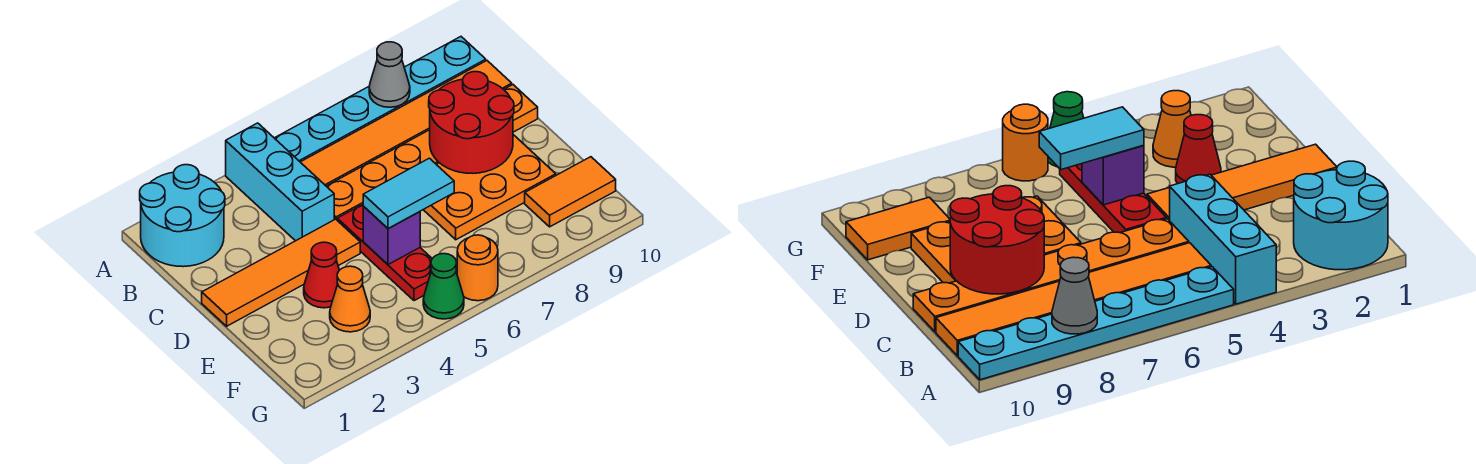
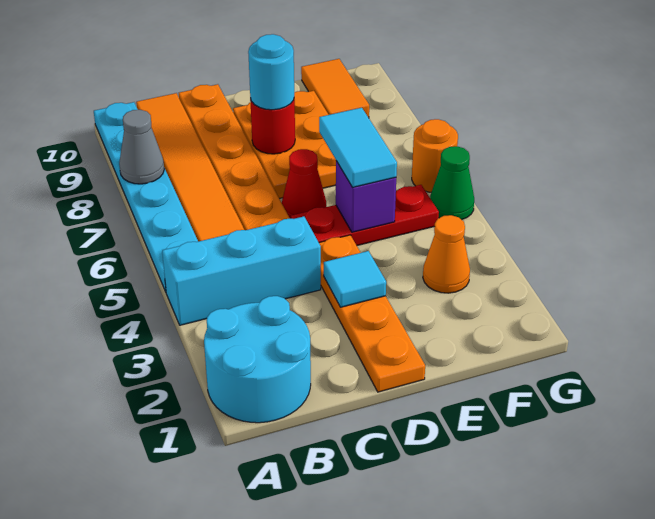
red round brick C8:D9 level 2 -> red round brick D8 level 2
orange tile D1:D4 level 1 -> orange plate D1:D4 level 1
none -> cyan tile D3 level 2
none -> cyan round brick D8 level 3
red cone E3 level 1 -> red cone D6 level 1

